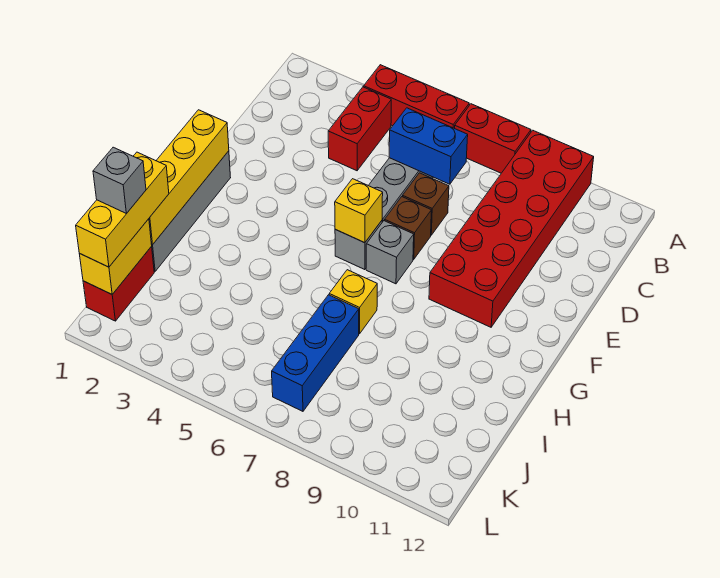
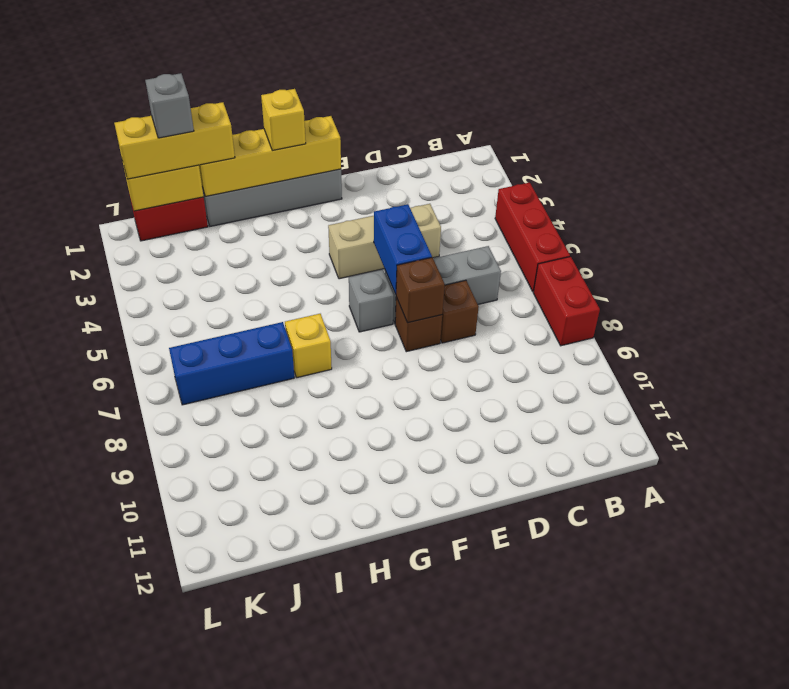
red brick A9:F10 level 1 -> none
red brick B4:C4 level 1 -> none
blue brick C6:C7 level 2 -> blue brick E5:E6 level 2
none -> tan brick D4:F4 level 1
none -> brown brick E7 level 2
yellow brick F6 level 2 -> yellow brick G1 level 3
grey brick F7 level 1 -> none

